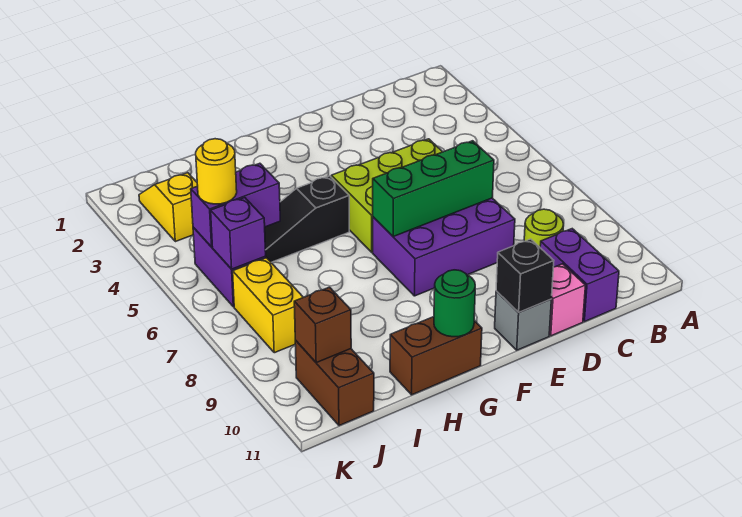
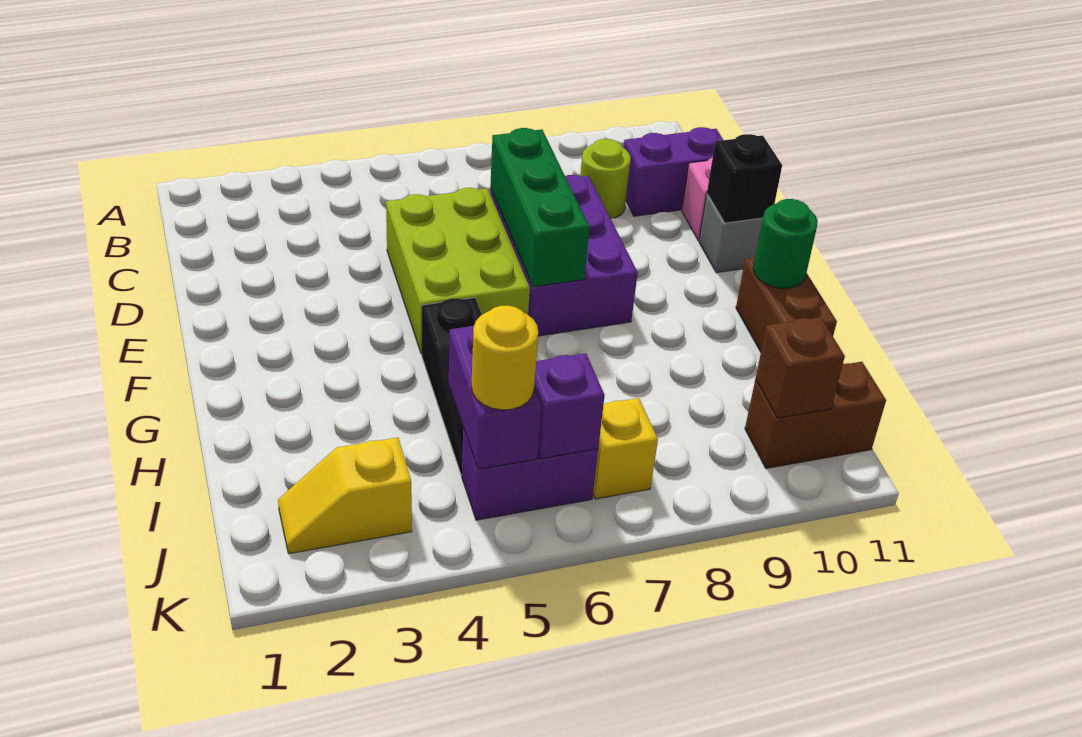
yellow brick J7:J8 level 1 -> yellow brick J7 level 1

